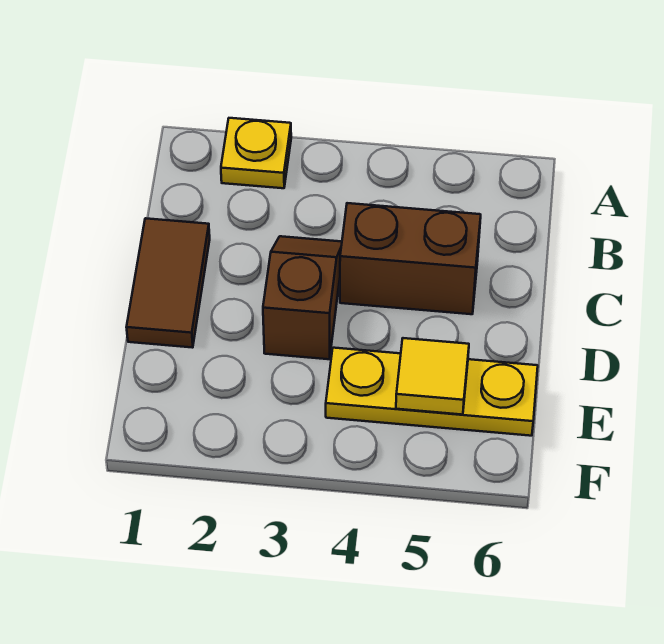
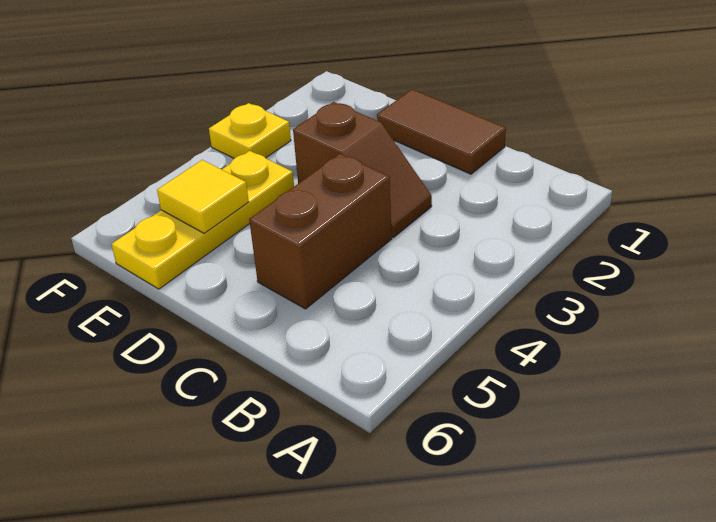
yellow plate A2 level 1 -> yellow plate F3 level 1

